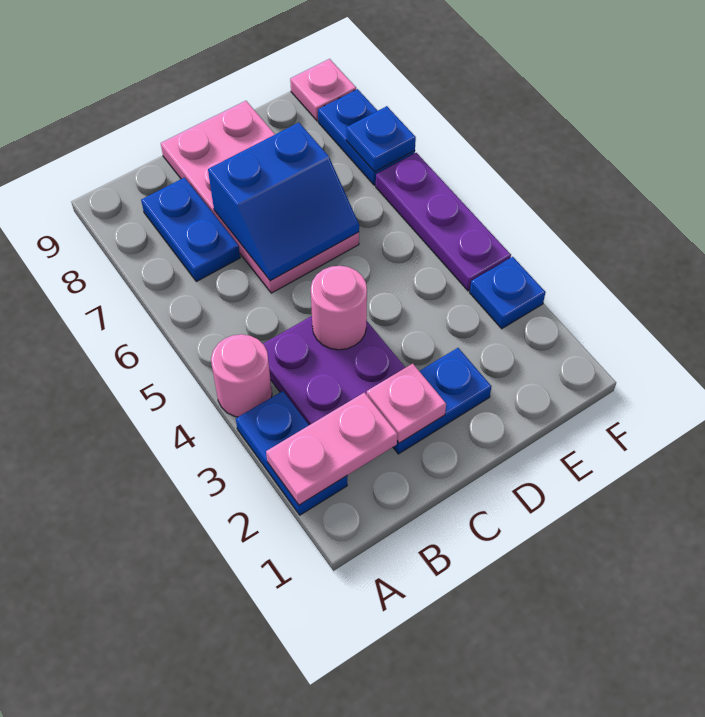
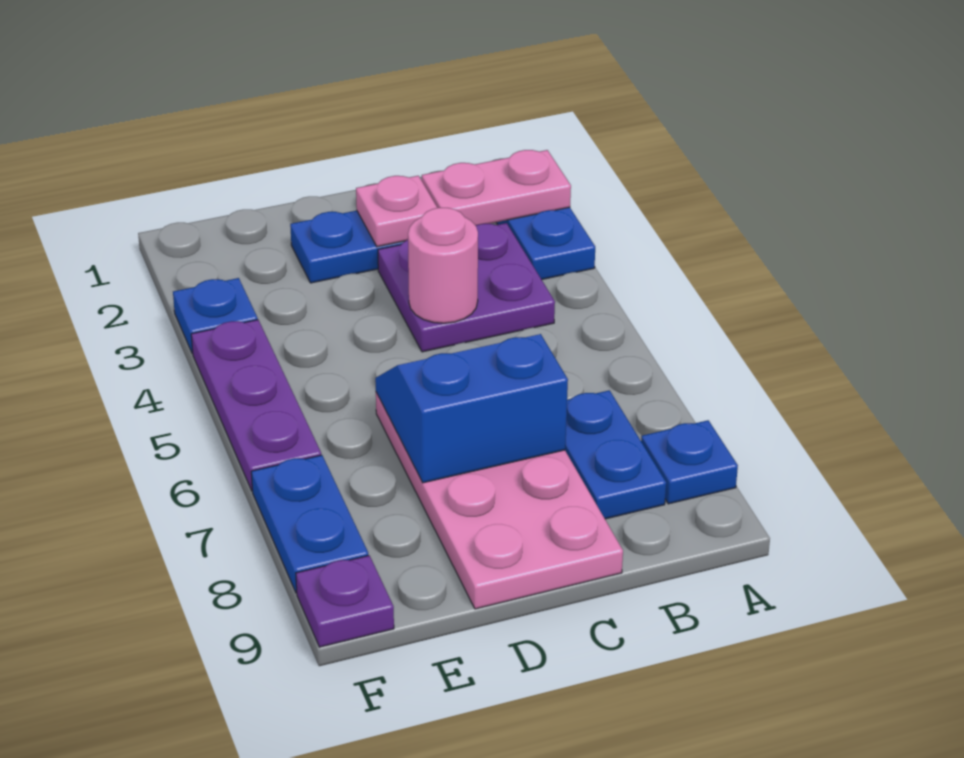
pink round brick A4 level 1 -> none
blue plate F7 level 2 -> blue plate A8 level 1
pink plate F9 level 1 -> purple plate F9 level 1

